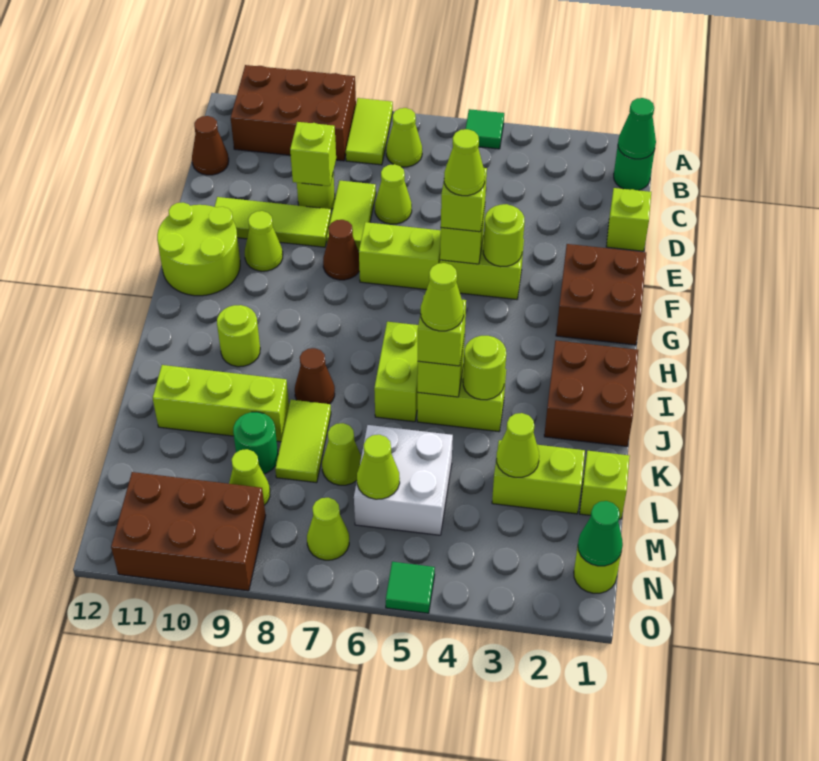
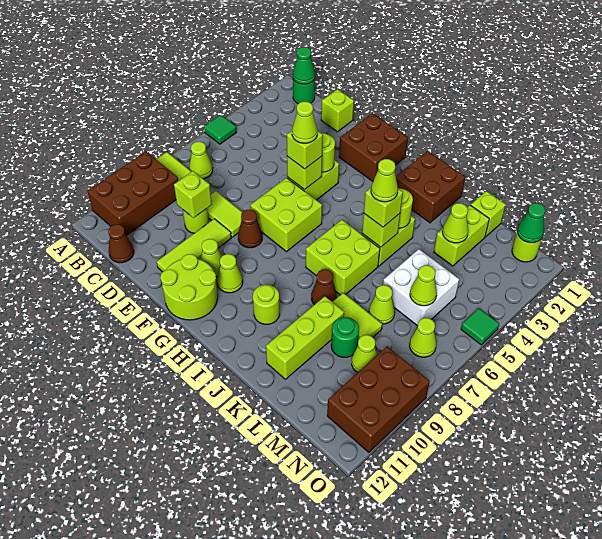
lime cone D7 level 1 -> lime cone G10 level 1
lime brick F6:F7 level 1 -> lime brick F6:G7 level 1
lime brick I6:J6 level 1 -> lime brick I6:J7 level 1

